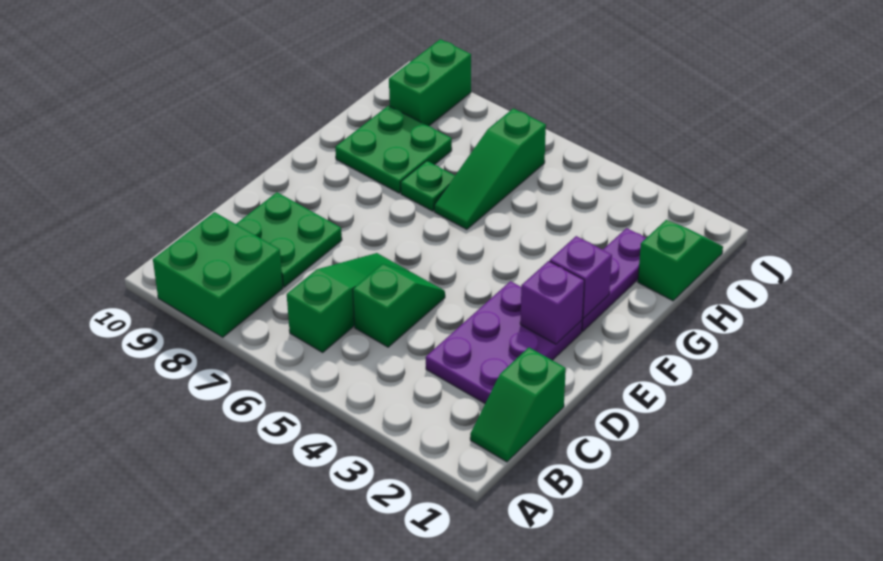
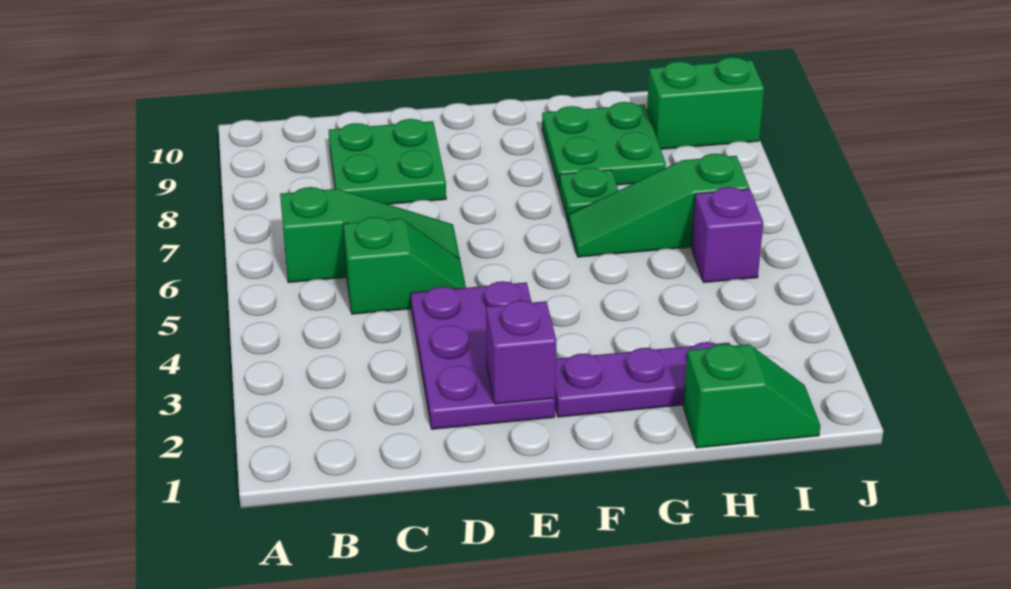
green brick A8:B9 level 1 -> none
green slope B1:C1 level 1 top C -> none
purple plate C2:E3 level 1 -> purple plate D2:E4 level 1
purple brick F2 level 2 -> purple brick I5 level 1

